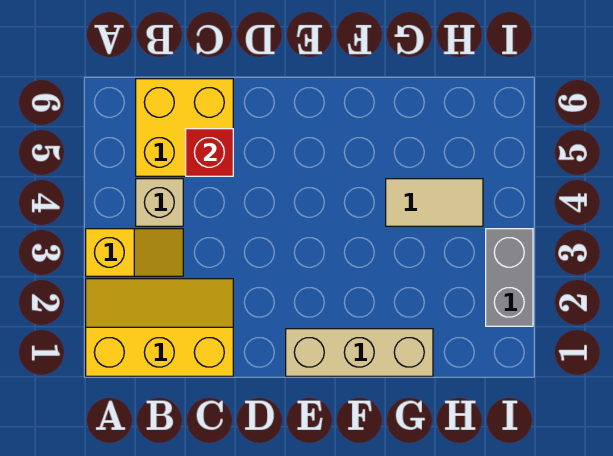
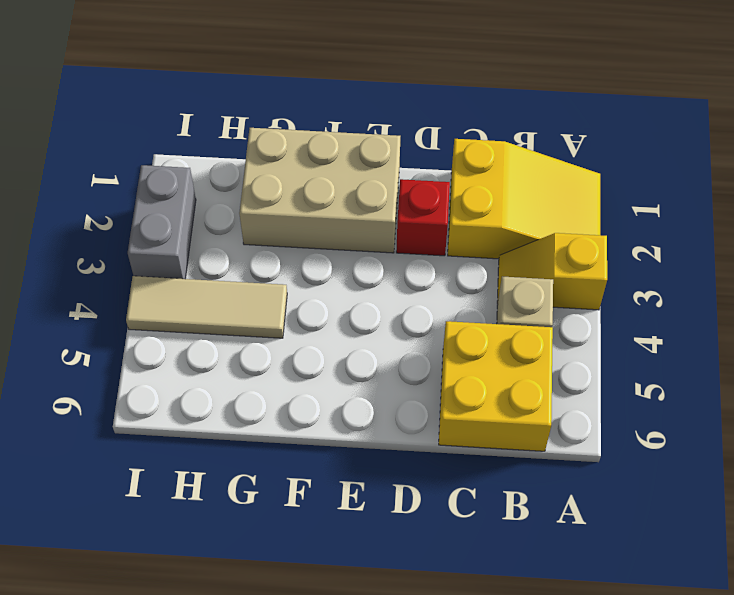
yellow slope A1:C2 level 1 top 1 -> yellow slope A1:C2 level 1 top C
red brick C5 level 2 -> red brick D2 level 1
tan brick E1:G1 level 1 -> tan brick E1:G2 level 1
tan tile G4:H4 level 1 -> tan tile G4:I4 level 1

